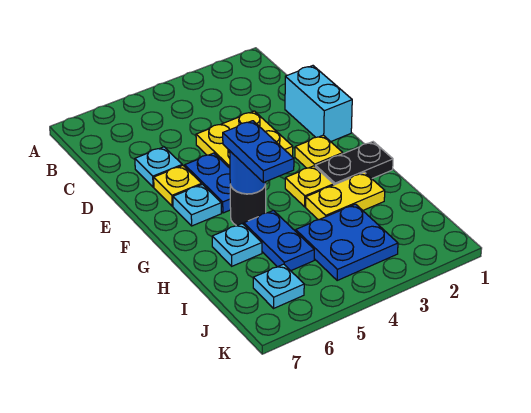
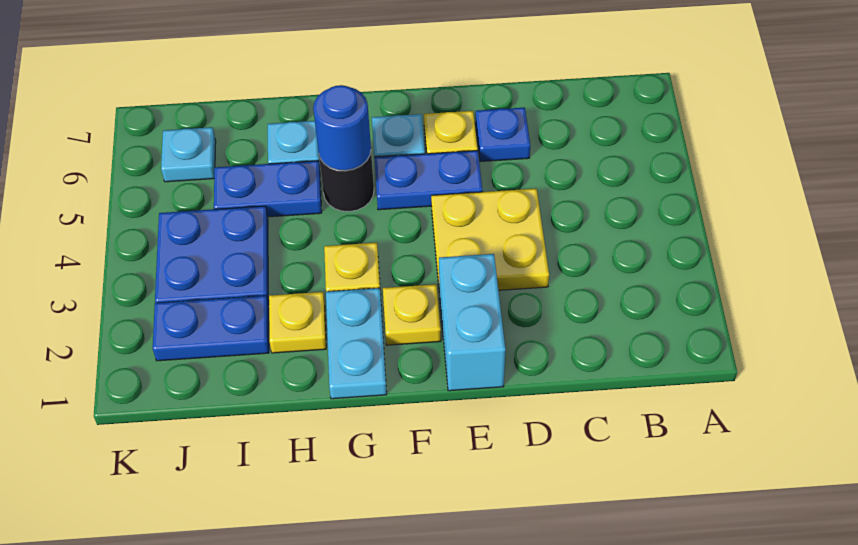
cyan brick D1:E1 level 1 -> cyan brick E1:E2 level 1
cyan plate D6 level 1 -> blue plate D6 level 1
black plate G1:G2 level 1 -> cyan plate G1:G2 level 1
blue plate G5:H5 level 3 -> blue plate I2:J2 level 1
yellow plate H2:H3 level 1 -> yellow plate H2 level 1

